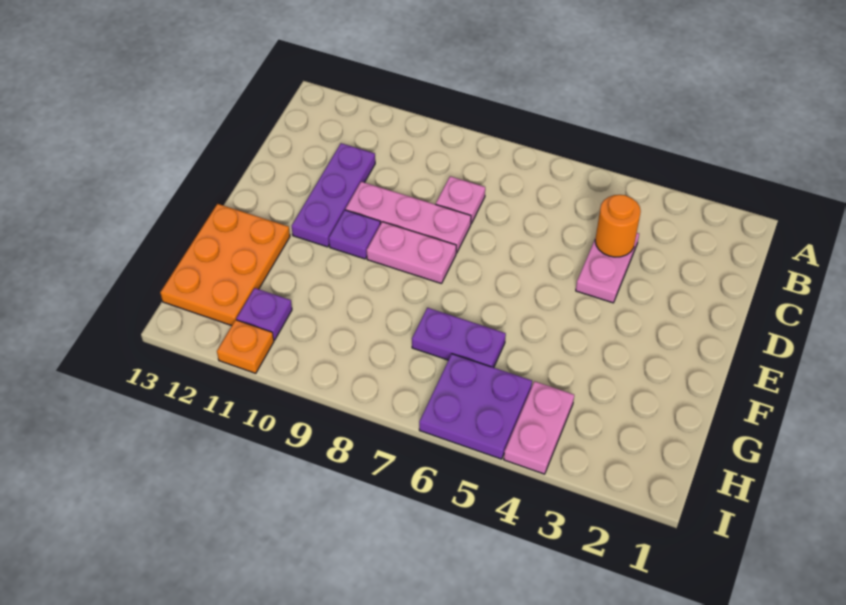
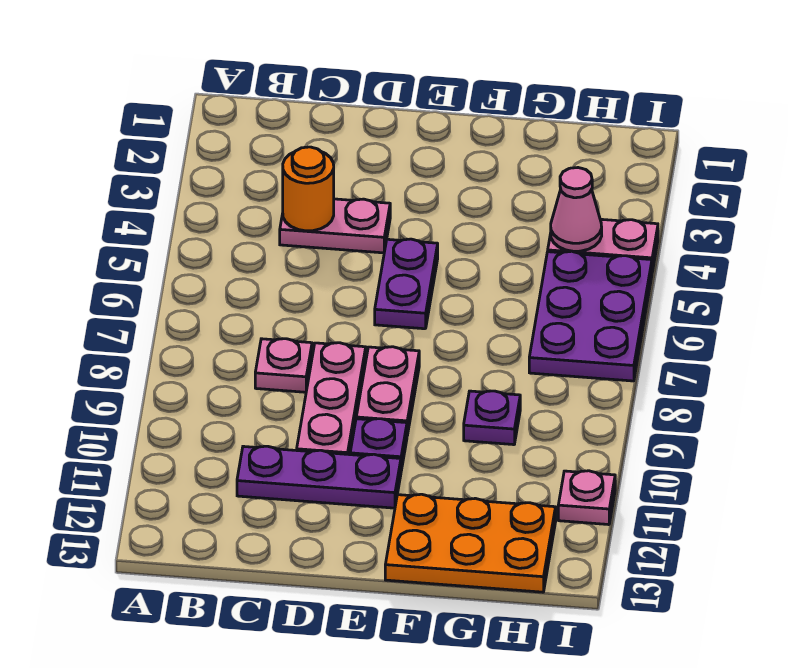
purple plate G6:G7 level 1 -> purple plate E5:E6 level 1
none -> pink cone H4 level 2
purple plate H5:I6 level 1 -> purple plate H5:I7 level 1
purple plate H11 level 1 -> purple plate G9 level 1
orange plate I11 level 1 -> pink plate I11 level 1

